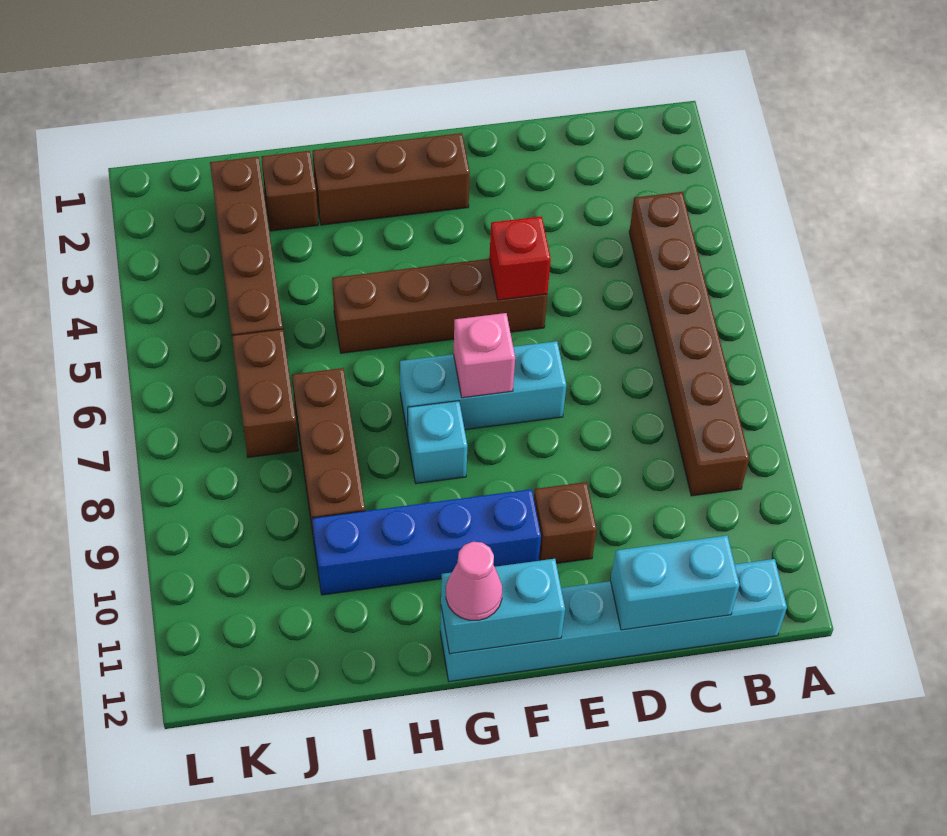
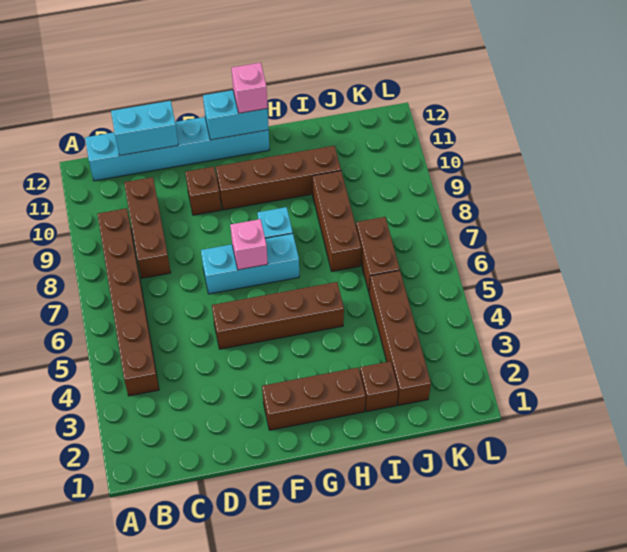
none -> brown brick C8:C10 level 1
red brick E5 level 2 -> none
blue brick F10:I10 level 1 -> brown brick F10:I10 level 1
pink cone G12 level 3 -> pink brick G12 level 3

